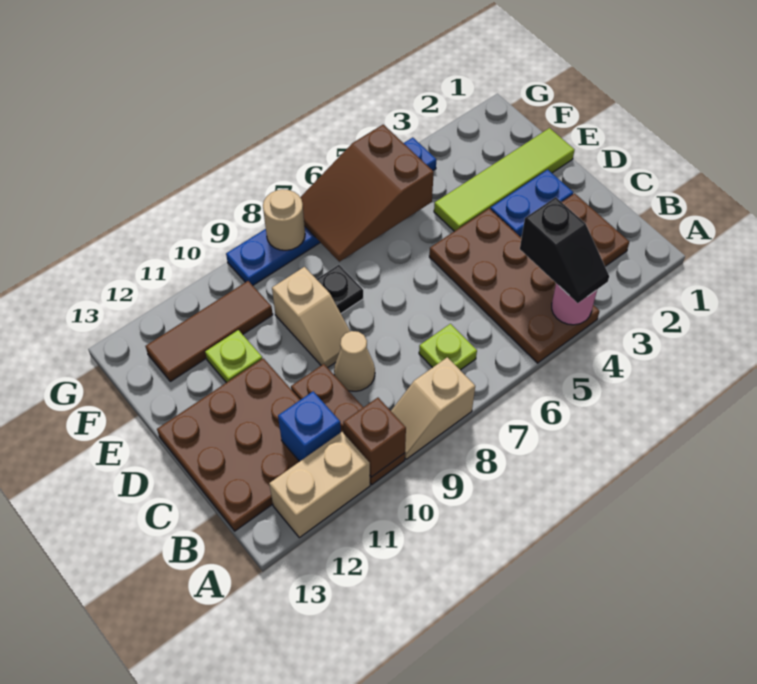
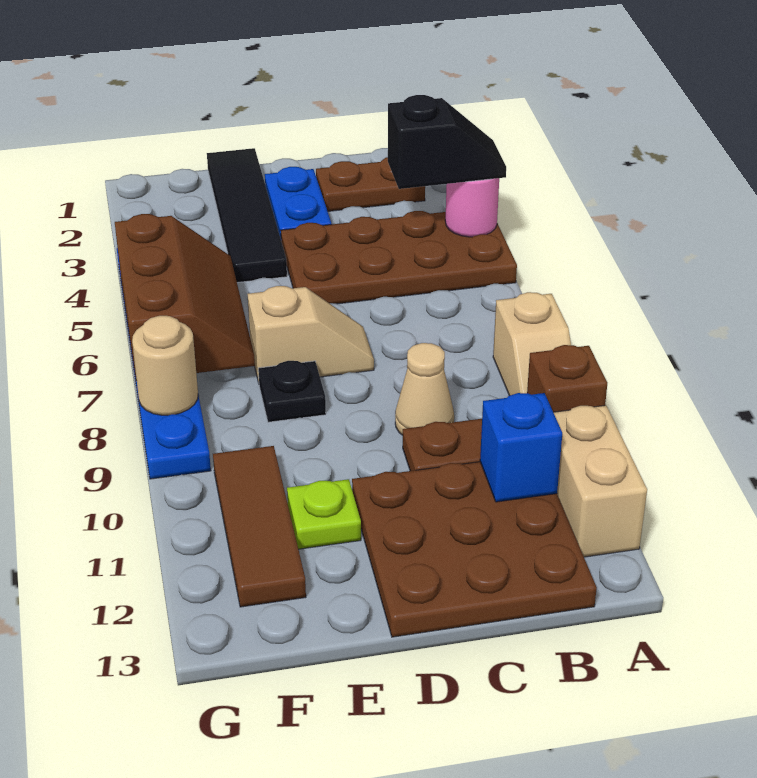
lime plate B7 level 1 -> none
tan slope D9:E9 level 1 top E -> tan slope D7:E7 level 1 top E
lime tile E1:E4 level 1 -> black tile E1:E4 level 1
brown slope F5:G7 level 2 top 5 -> brown slope F5:G7 level 2 top G

